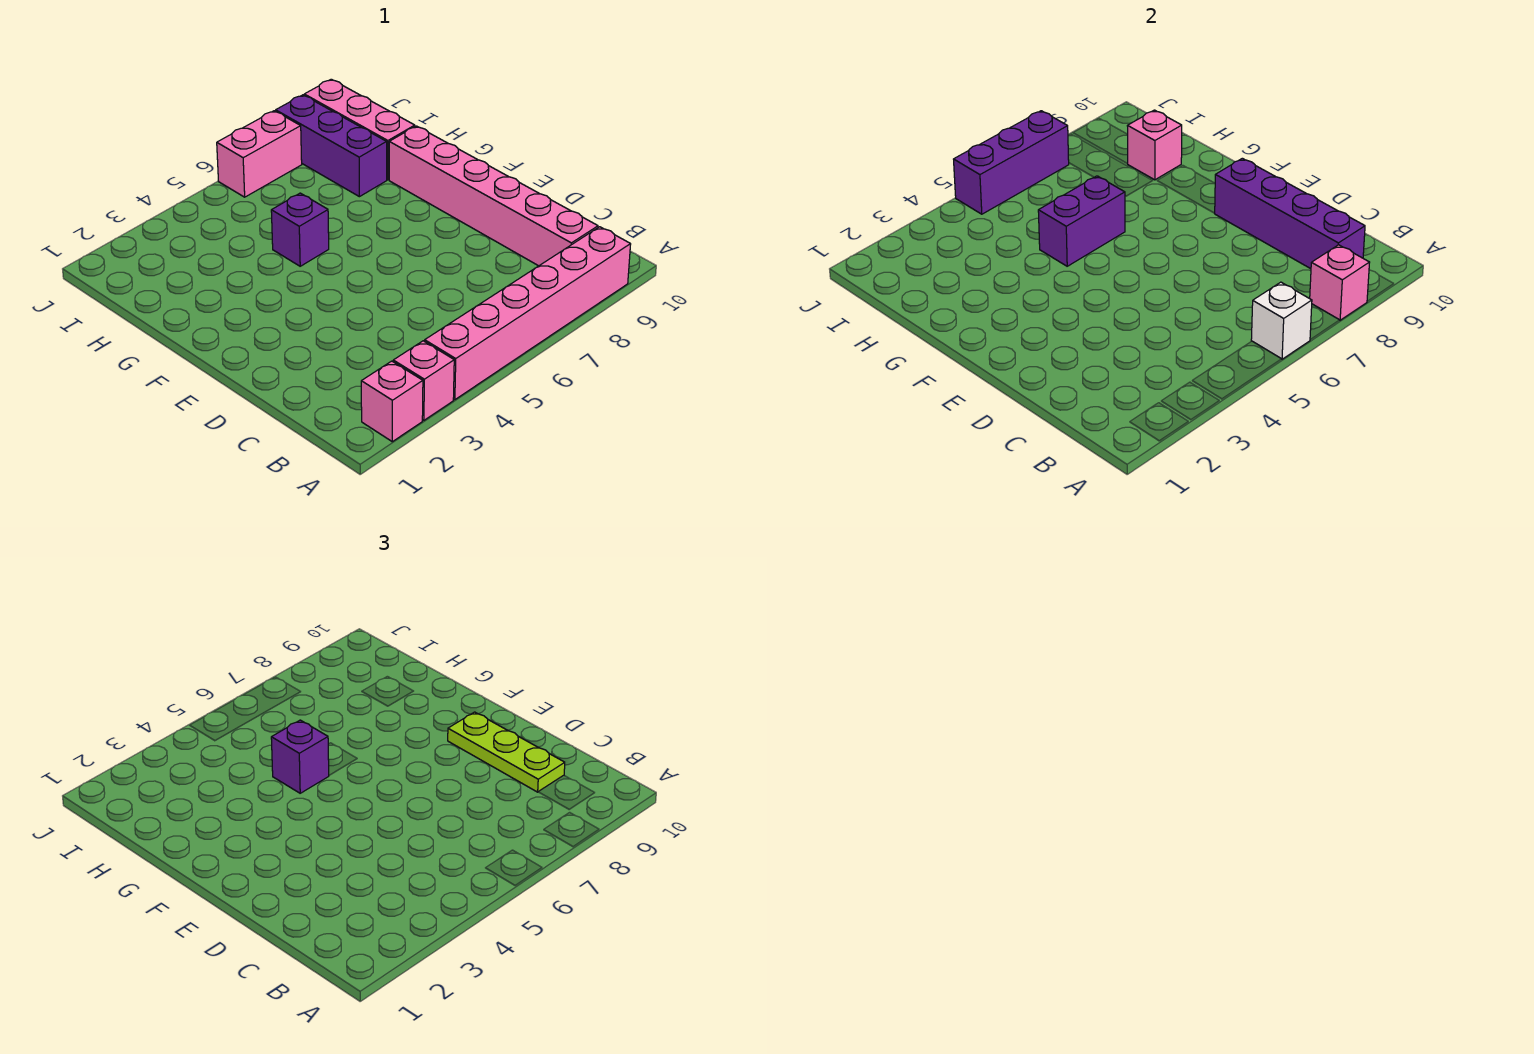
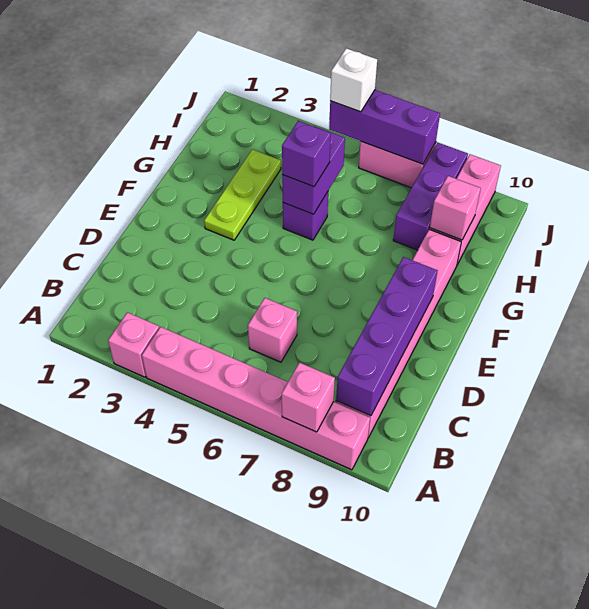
pink brick A2 level 1 -> pink brick C6 level 1
white brick A6 level 2 -> white brick J5 level 3
lime plate C9:E9 level 3 -> lime plate F3:H3 level 1
purple brick G5:G6 level 2 -> purple brick G5:H5 level 2

